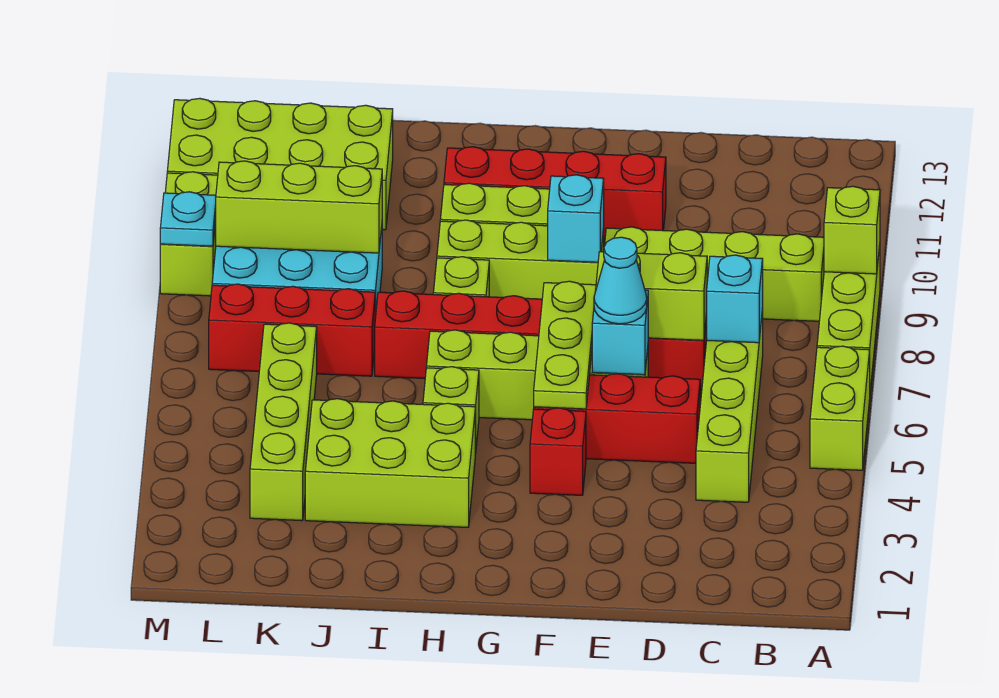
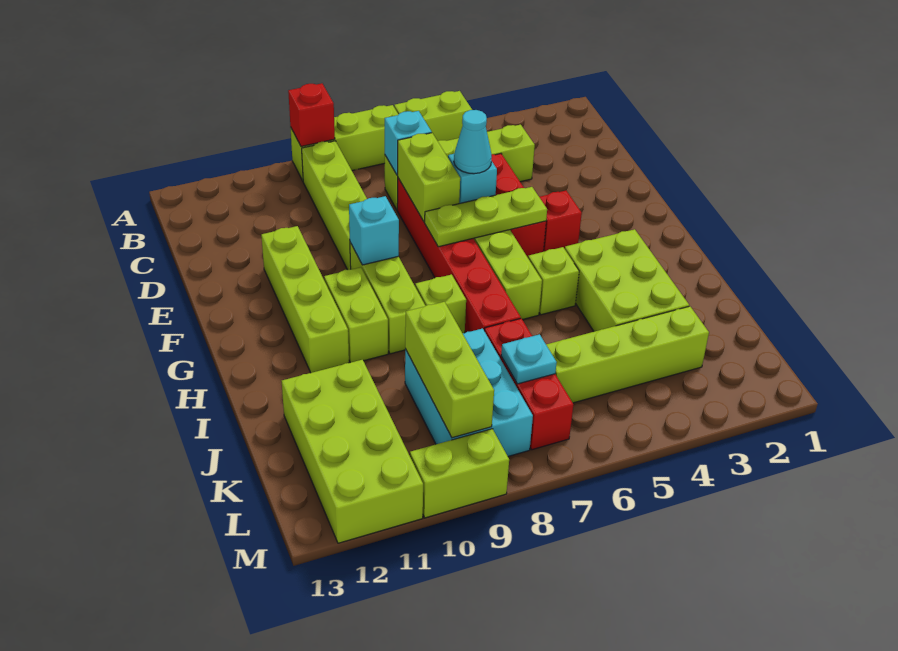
lime brick A9 level 2 -> red brick A9 level 2
red brick E11:H11 level 1 -> lime brick E11:H11 level 1
cyan plate M9 level 2 -> cyan plate K7 level 2

